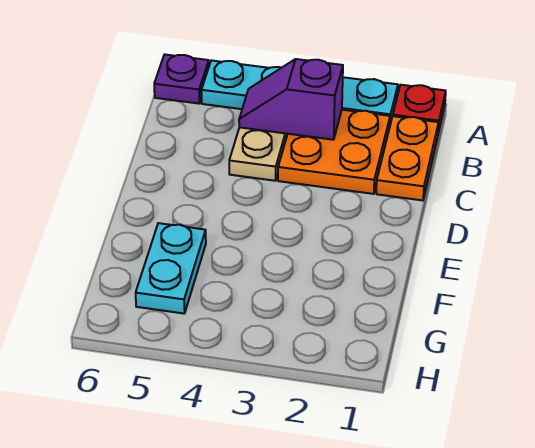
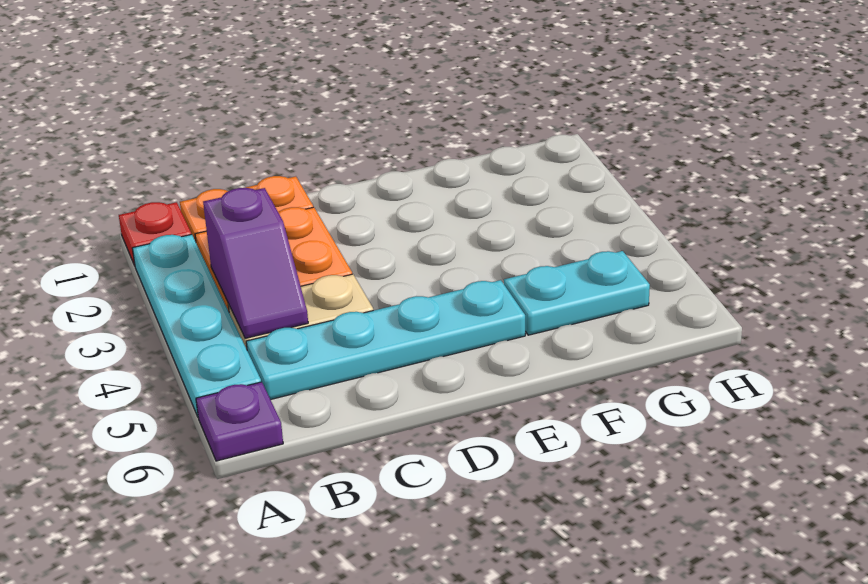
none -> cyan plate B5:E5 level 1

